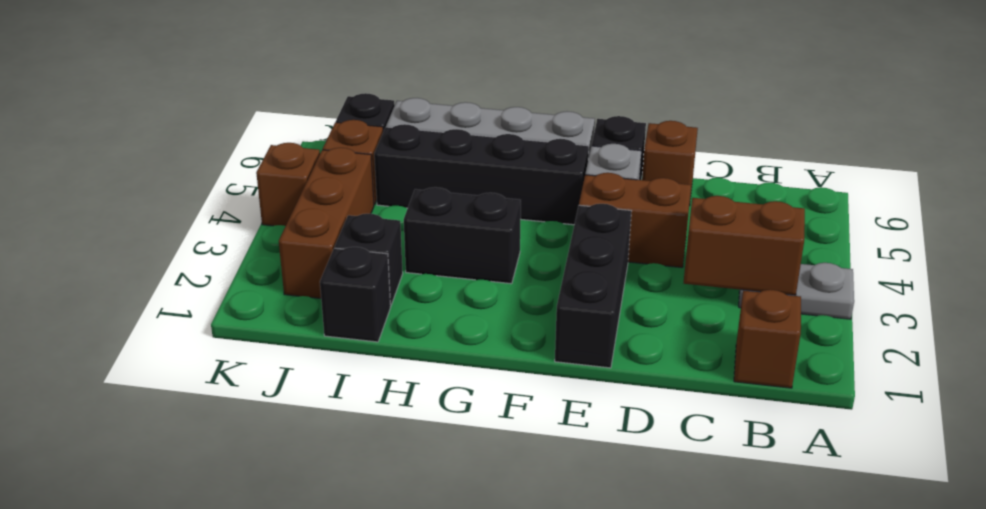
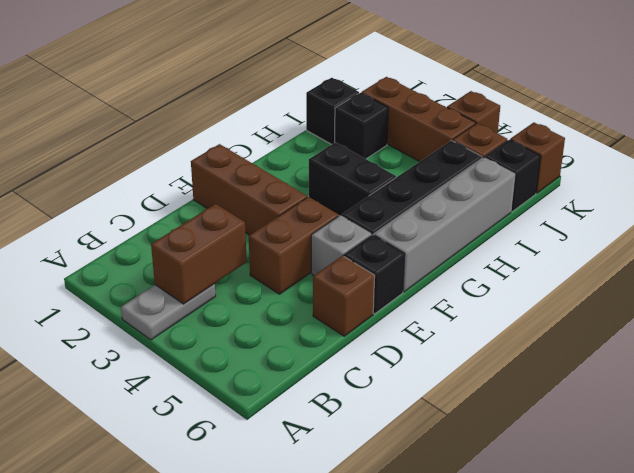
brown brick B1 level 1 -> brown brick K6 level 1
black brick E1:E3 level 1 -> brown brick E1:E3 level 1
black brick G3:H3 level 1 -> black brick G3:G4 level 1

